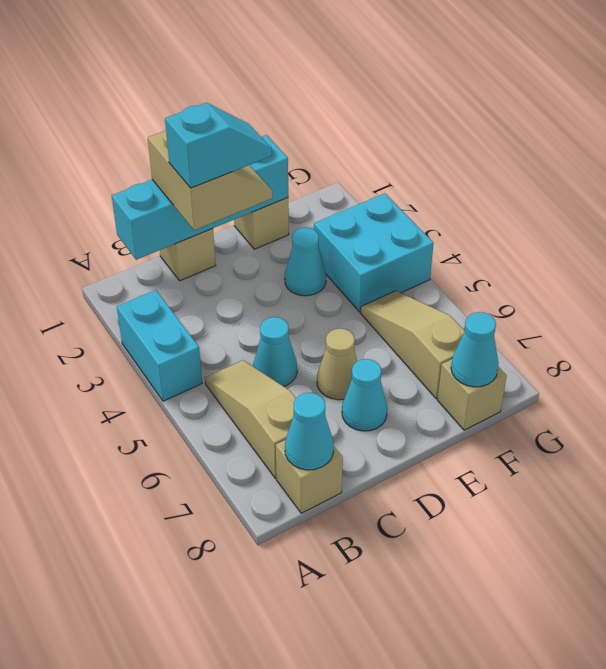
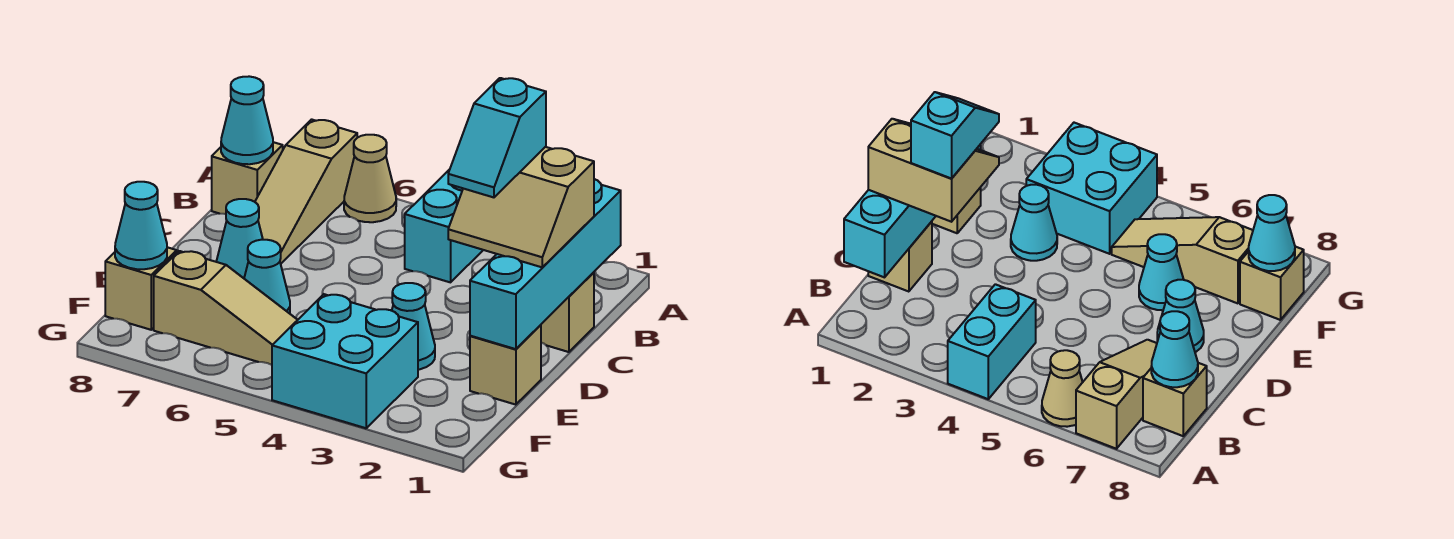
cyan brick A3:A4 level 1 -> cyan brick A4:B4 level 1
tan slope B5:B7 level 1 top 7 -> tan slope A7:C7 level 1 top A
cyan cone C5 level 1 -> cyan cone E6 level 1
tan cone D6 level 1 -> tan cone A6 level 1

